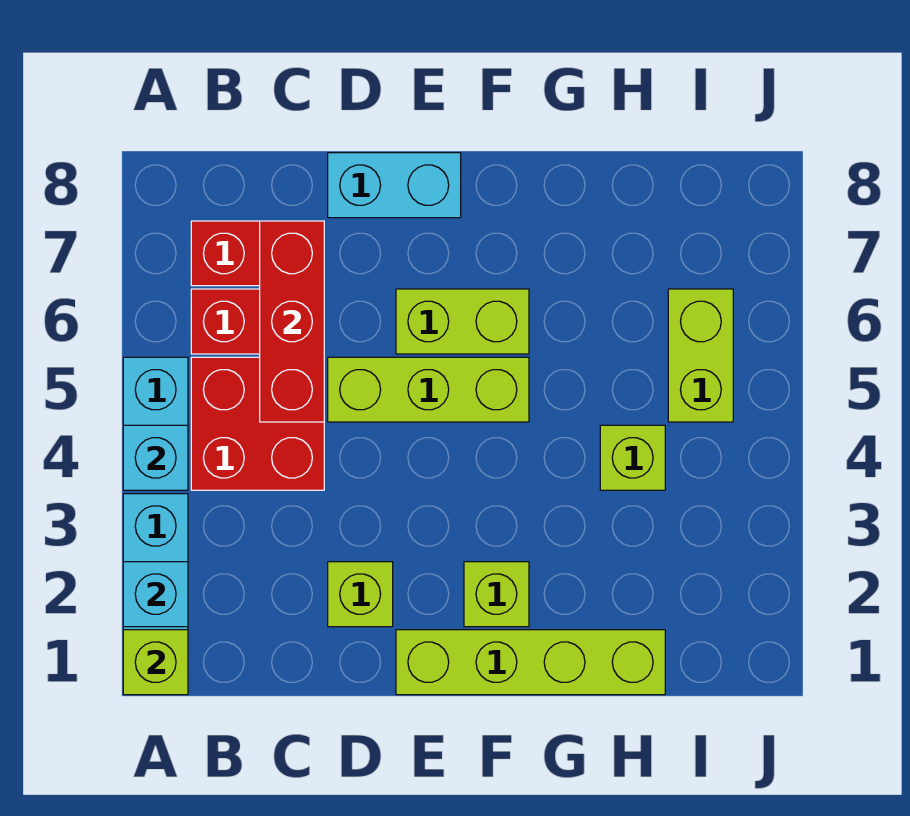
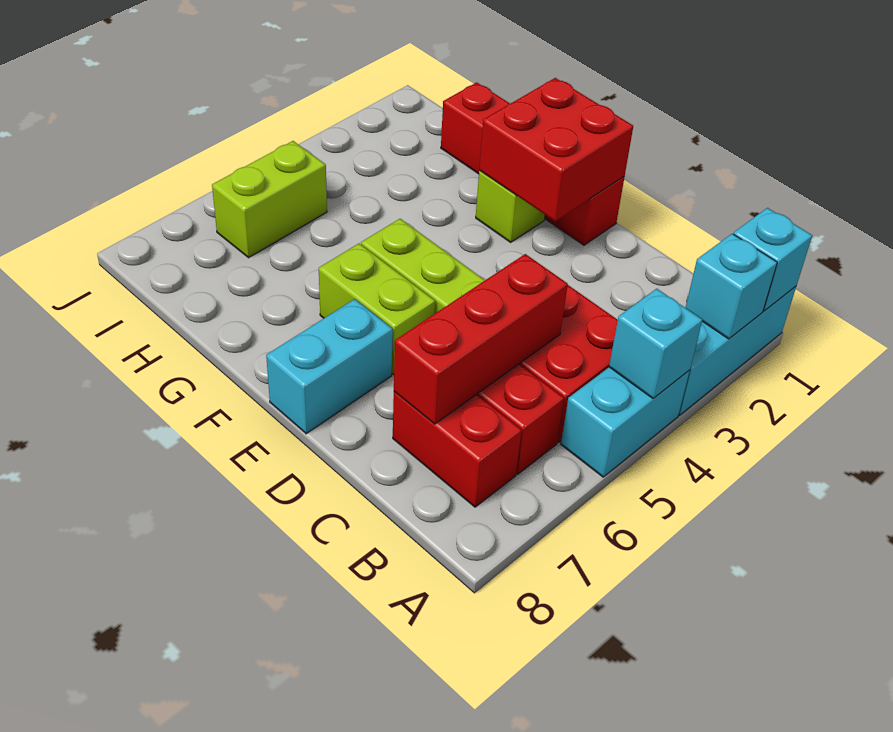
lime brick A1 level 2 -> cyan brick A1 level 2
lime brick D2 level 1 -> none
cyan brick D8:E8 level 1 -> cyan brick E7:E8 level 1
lime brick E1:H1 level 1 -> red brick E1:H1 level 1
none -> red brick E1:F2 level 2
lime brick H4 level 1 -> none

